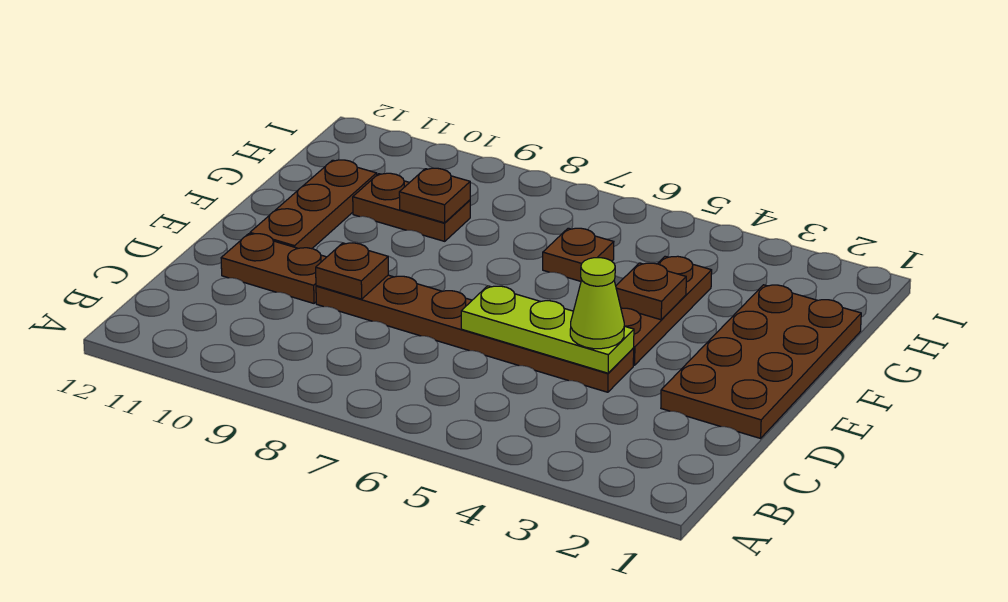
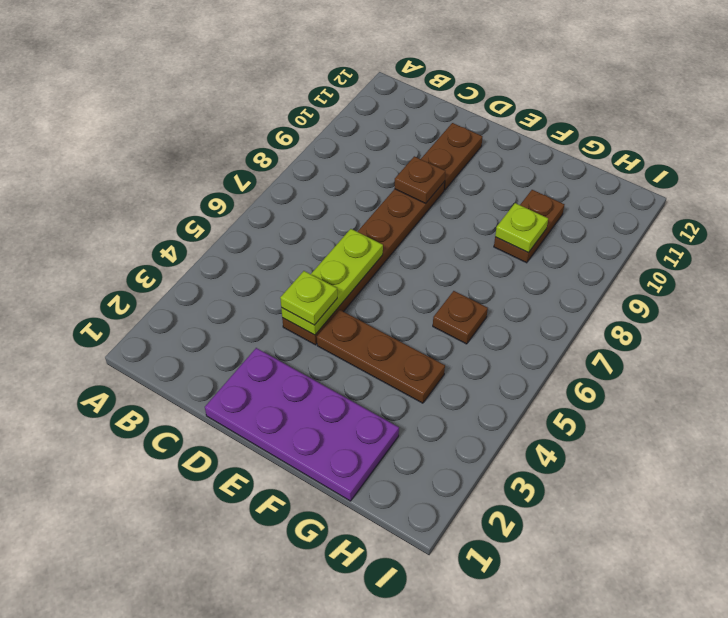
brown plate D1:G2 level 1 -> purple plate D1:G2 level 1
lime cone D4 level 3 -> lime plate D4 level 3
brown plate E11:G11 level 1 -> none
brown plate F4 level 2 -> none
brown plate G9 level 2 -> lime plate G9 level 2

